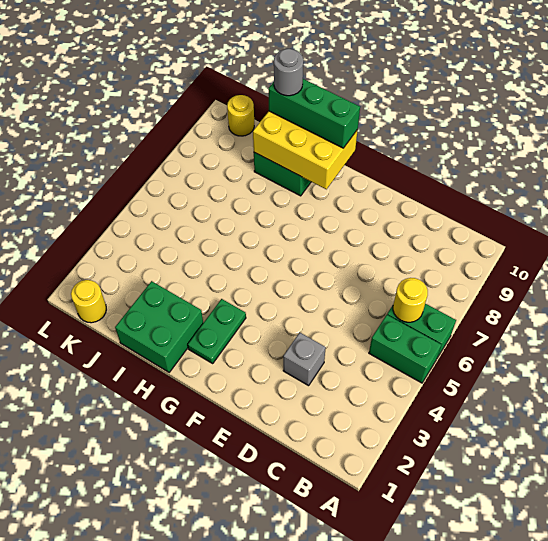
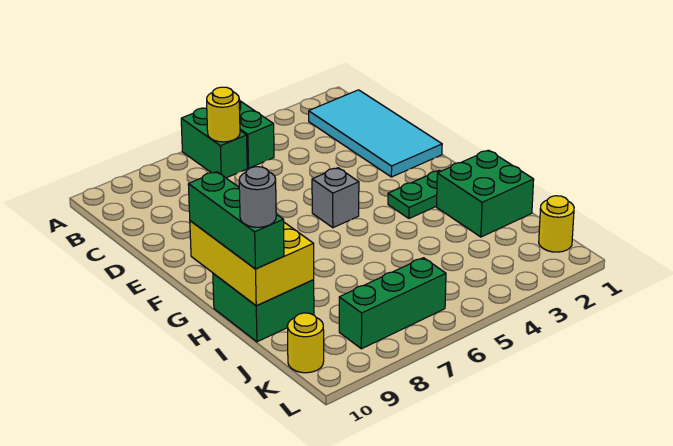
none -> cyan tile B1:E2 level 1
grey brick D3 level 1 -> grey brick F5 level 1
none -> green brick K6:K8 level 1

